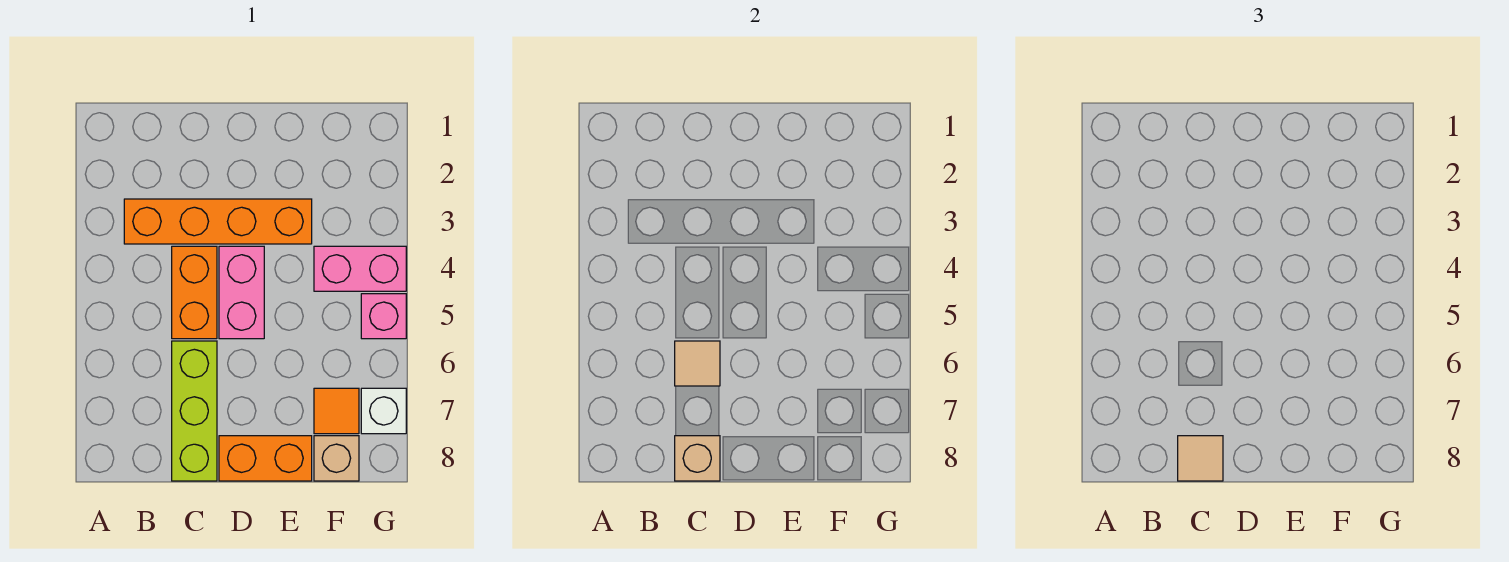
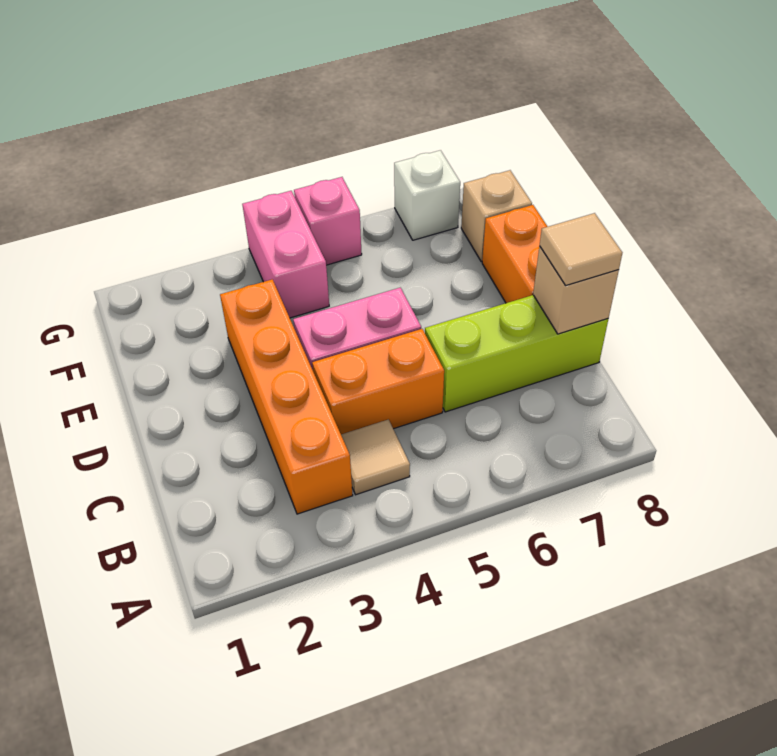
tan tile C6 level 2 -> tan tile B4 level 1
orange tile F7 level 1 -> none

